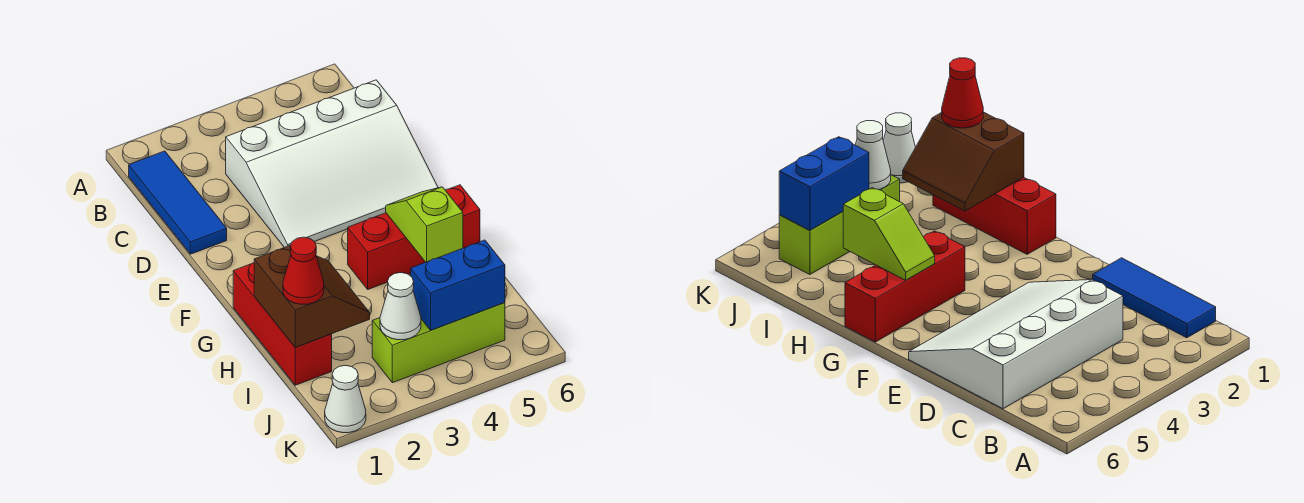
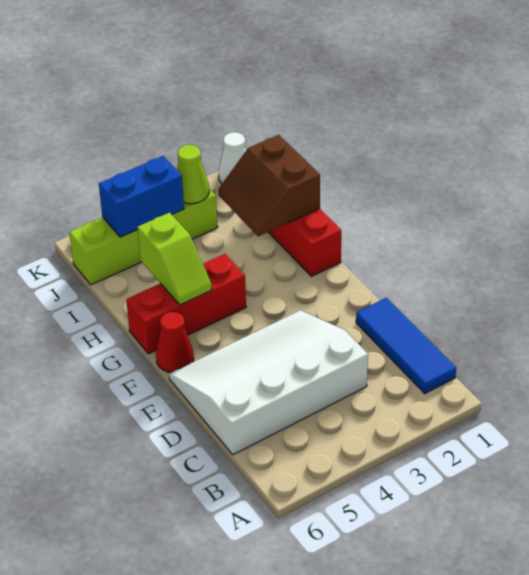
red cone I1 level 3 -> red cone F6 level 1
lime brick J3:J5 level 1 -> lime brick J3:J6 level 1
white cone J3 level 2 -> lime cone J3 level 2

